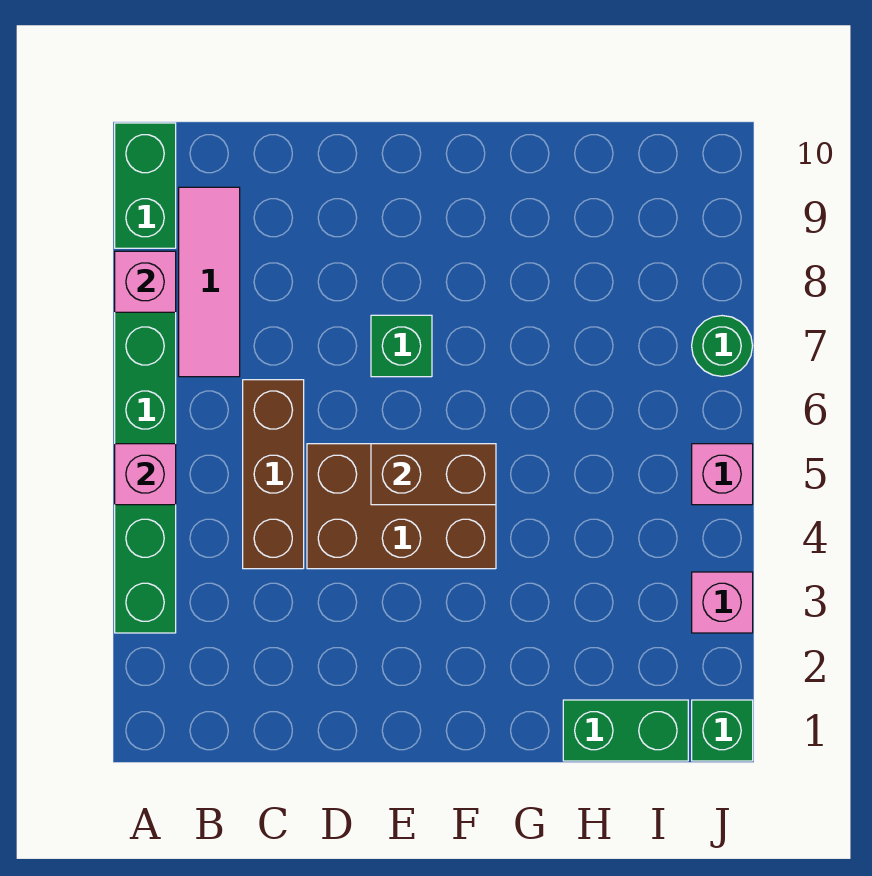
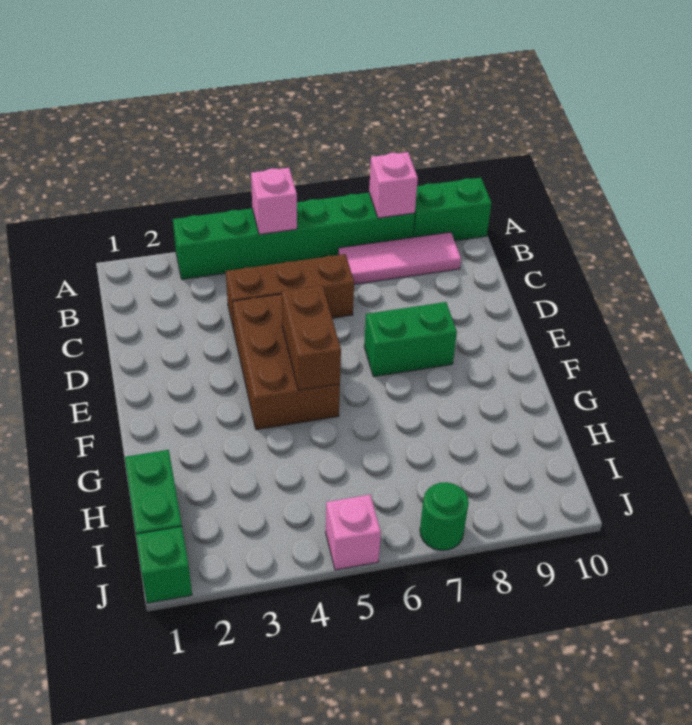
green brick E7 level 1 -> green brick E7:E8 level 1
pink brick J3 level 1 -> none

